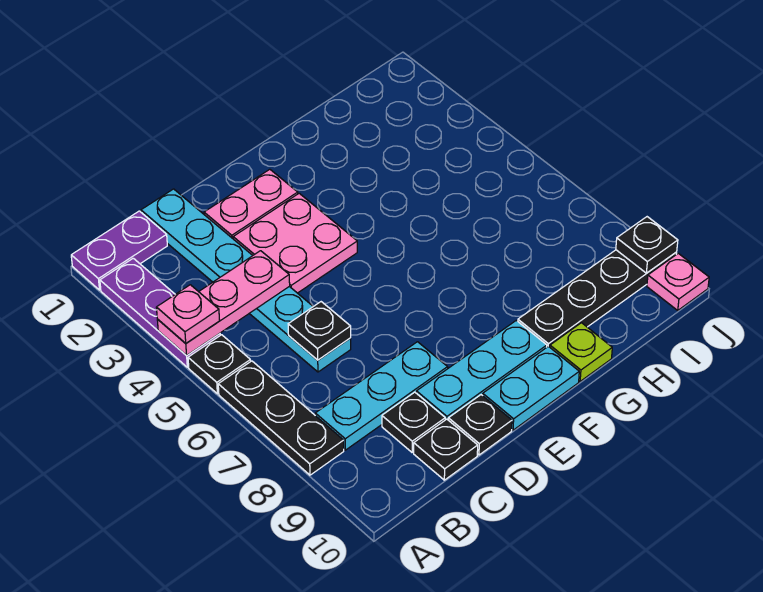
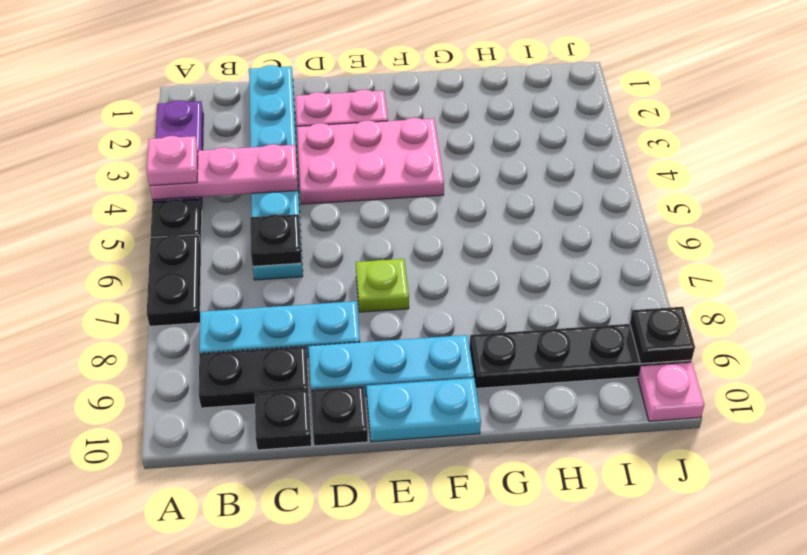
purple plate A1:B1 level 1 -> none
black plate A6:A8 level 1 -> black plate A6:A7 level 1
black plate C9 level 1 -> black plate B9:C9 level 1
pink plate D3:E4 level 1 -> pink plate D3:F4 level 1
lime plate G10 level 1 -> lime plate E7 level 1

